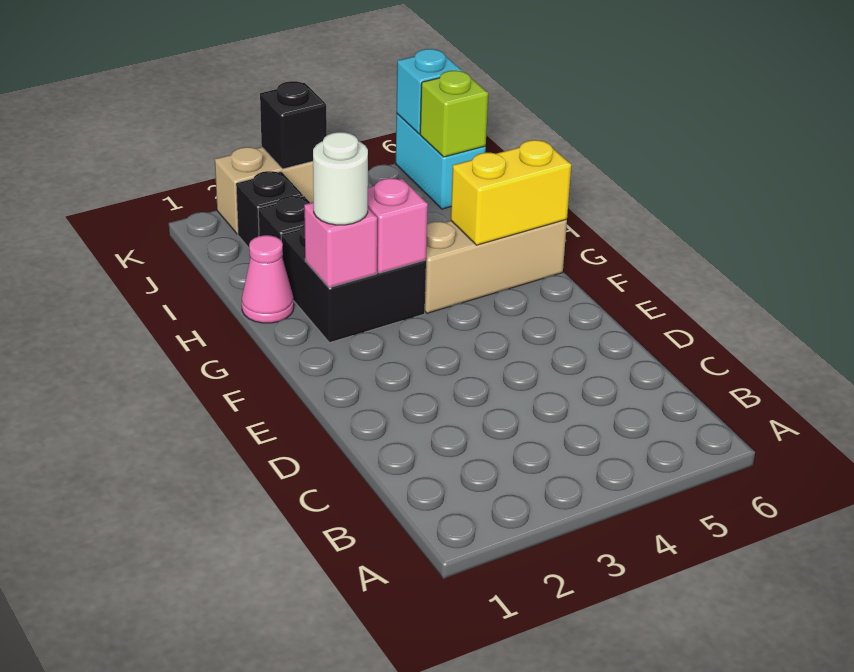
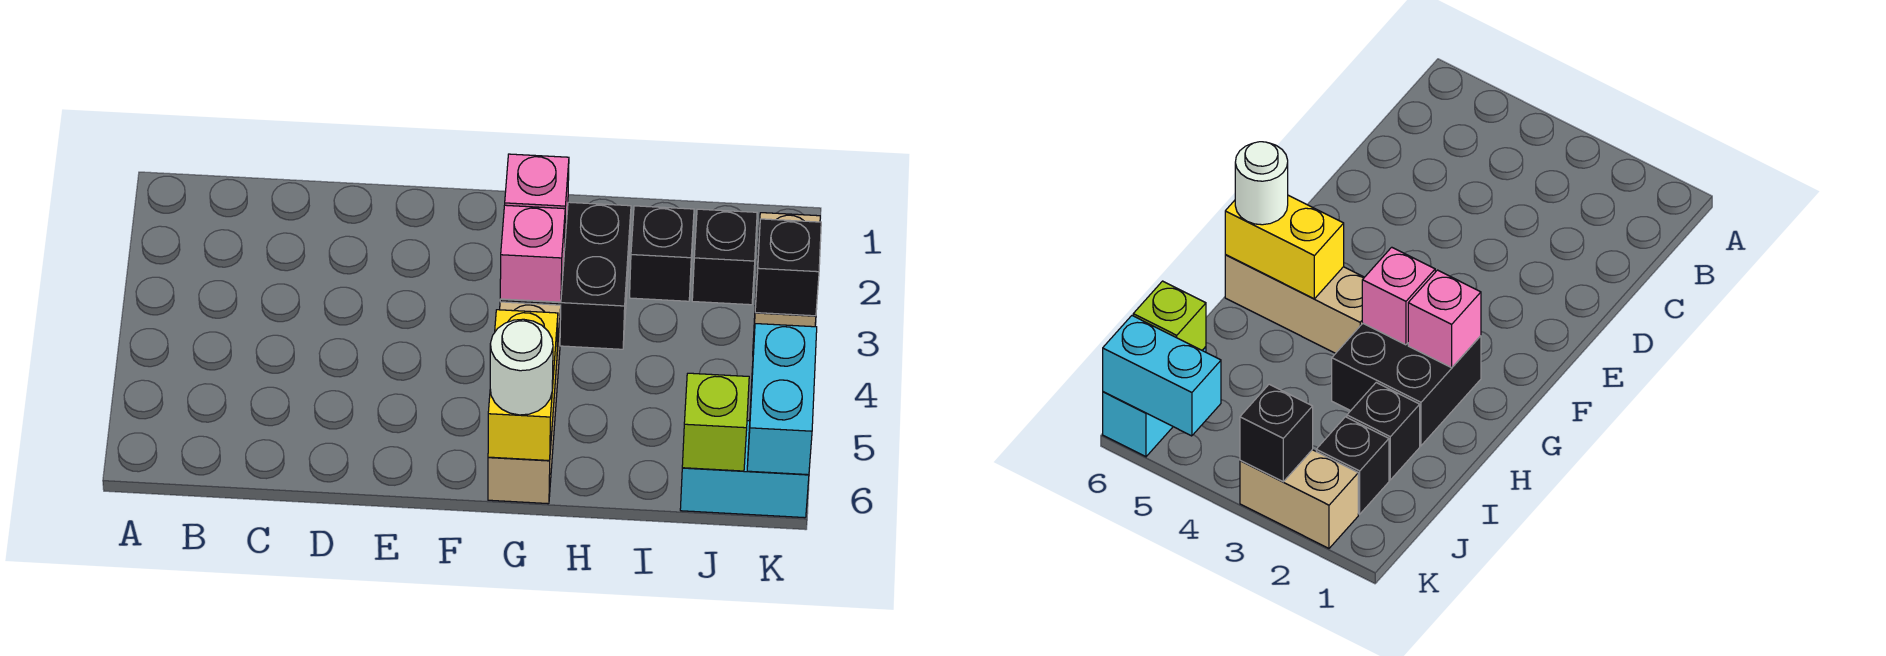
white round brick G2 level 3 -> white round brick G6 level 3
pink cone H1 level 1 -> none
cyan brick K6 level 2 -> cyan brick K5:K6 level 2

